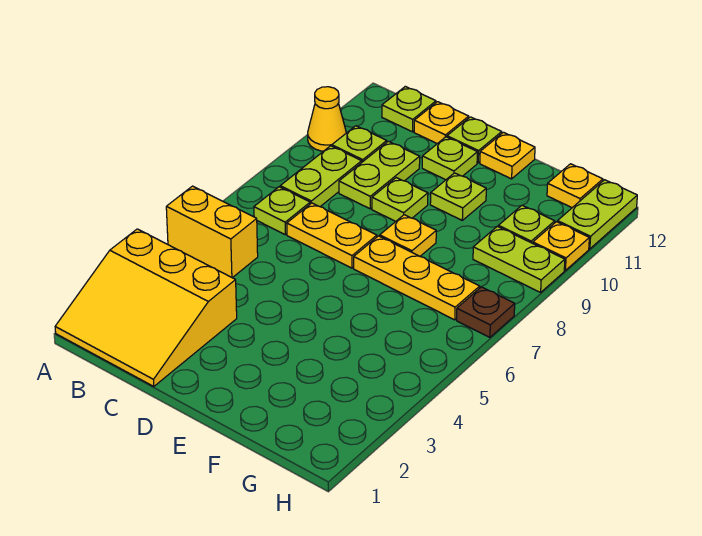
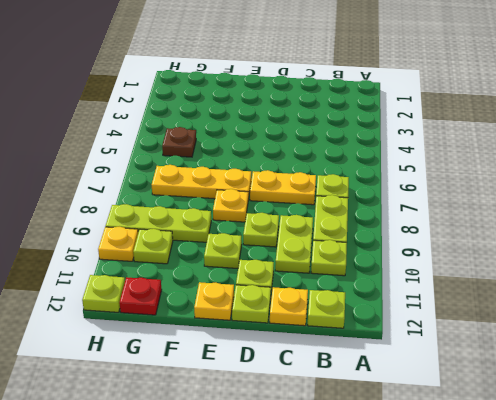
yellow slope A1:C3 level 1 top 3 -> none
yellow brick A5:B5 level 1 -> none
yellow cone A10 level 1 -> none
lime plate G9:H9 level 1 -> lime plate F9:H9 level 1
yellow plate G12 level 1 -> red plate G12 level 1
brown plate H7 level 1 -> brown plate G5 level 1
lime plate H11:H12 level 1 -> lime plate H12 level 1

